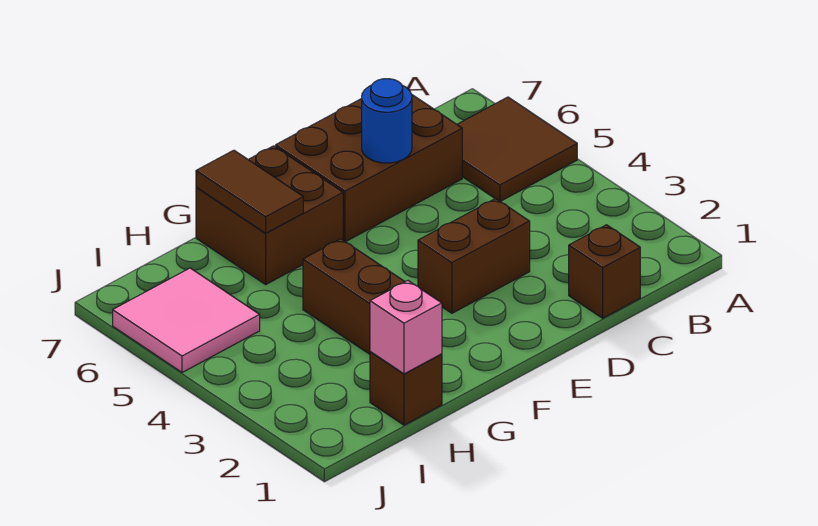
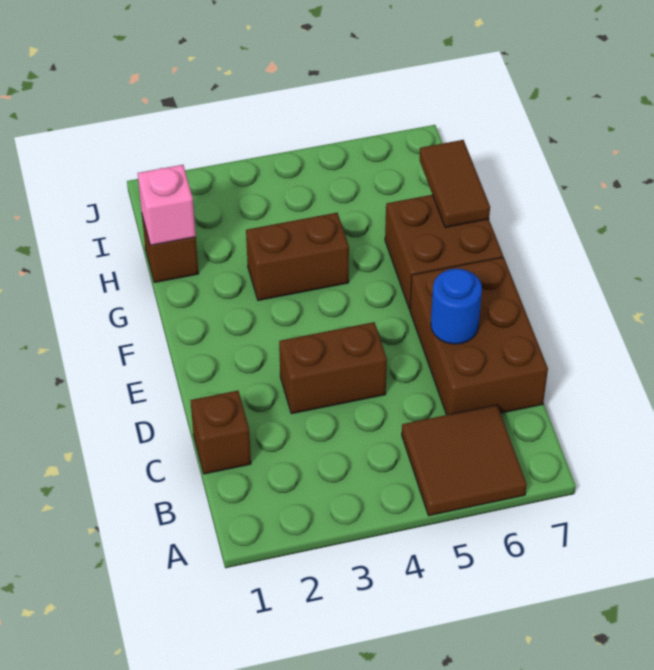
brown brick D3:E3 level 1 -> brown brick D3:D4 level 1
brown tile G6:G7 level 2 -> brown tile G7:H7 level 2
pink tile I5:J6 level 1 -> none

